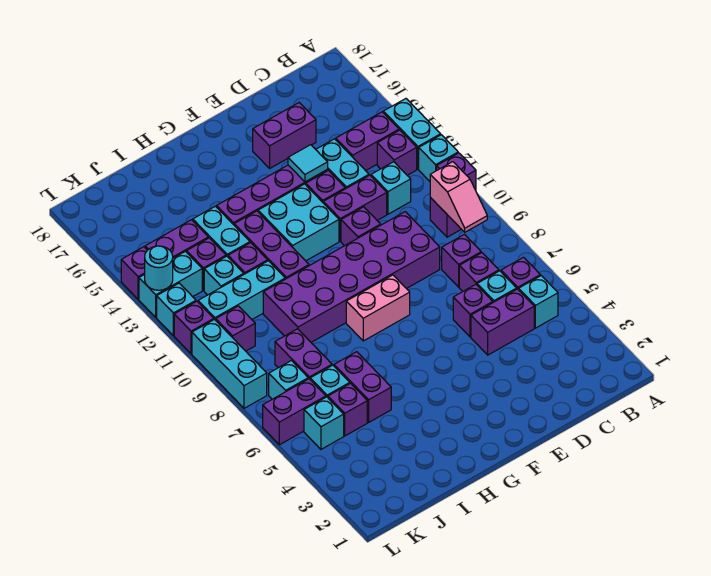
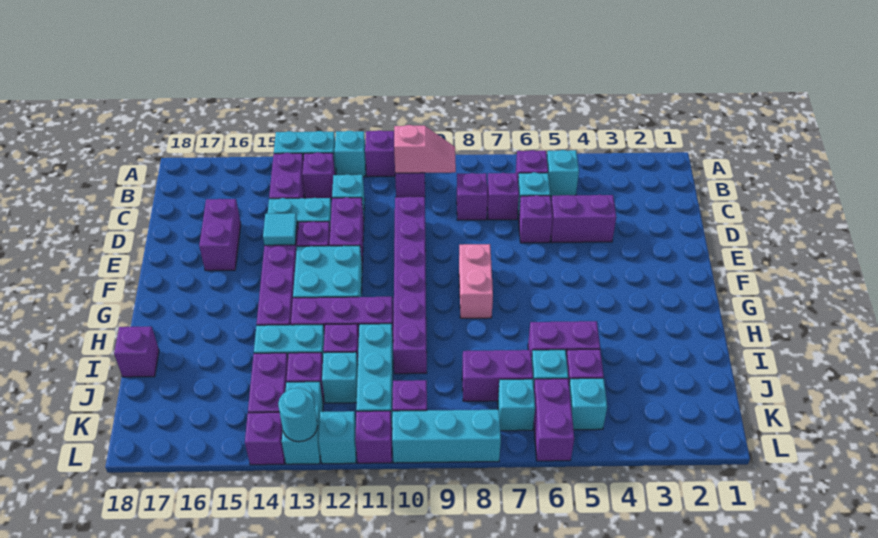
purple brick C5:D5 level 1 -> purple brick D4:D5 level 1
purple brick D9:I10 level 1 -> purple brick D10:I10 level 1
purple brick E11 level 1 -> purple brick I18 level 1

